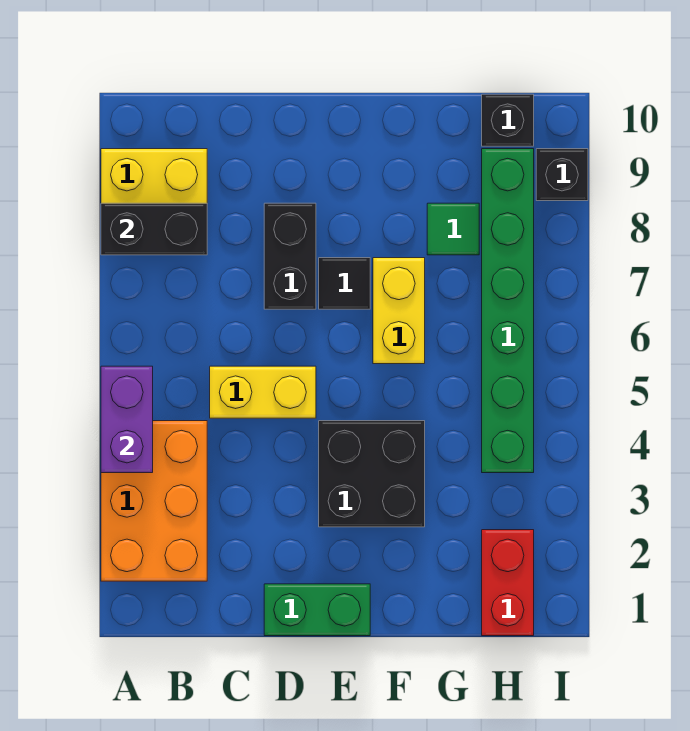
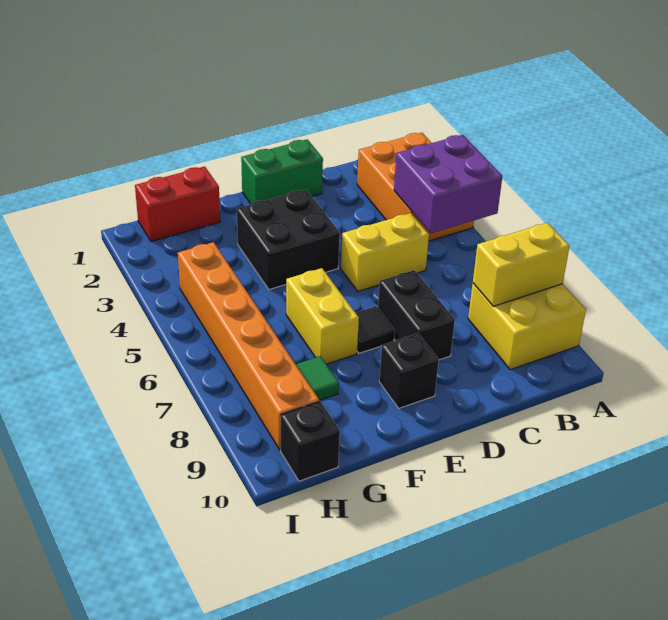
purple brick A4:A5 level 2 -> purple brick A4:B5 level 2
black brick A8:B8 level 2 -> yellow brick A8:B8 level 2
red brick H1:H2 level 1 -> red brick G1:H1 level 1
green brick H4:H9 level 1 -> orange brick H4:H9 level 1
black brick I9 level 1 -> black brick E9 level 1

